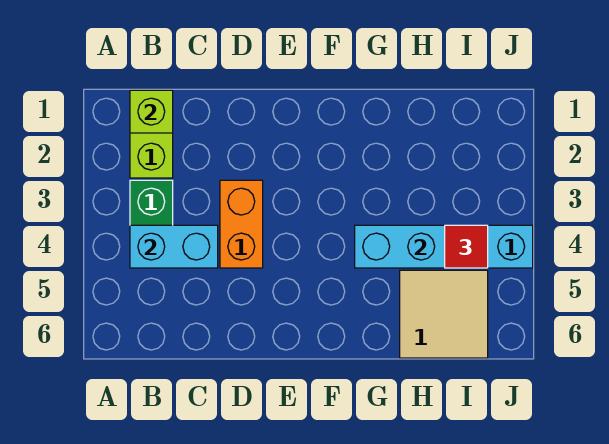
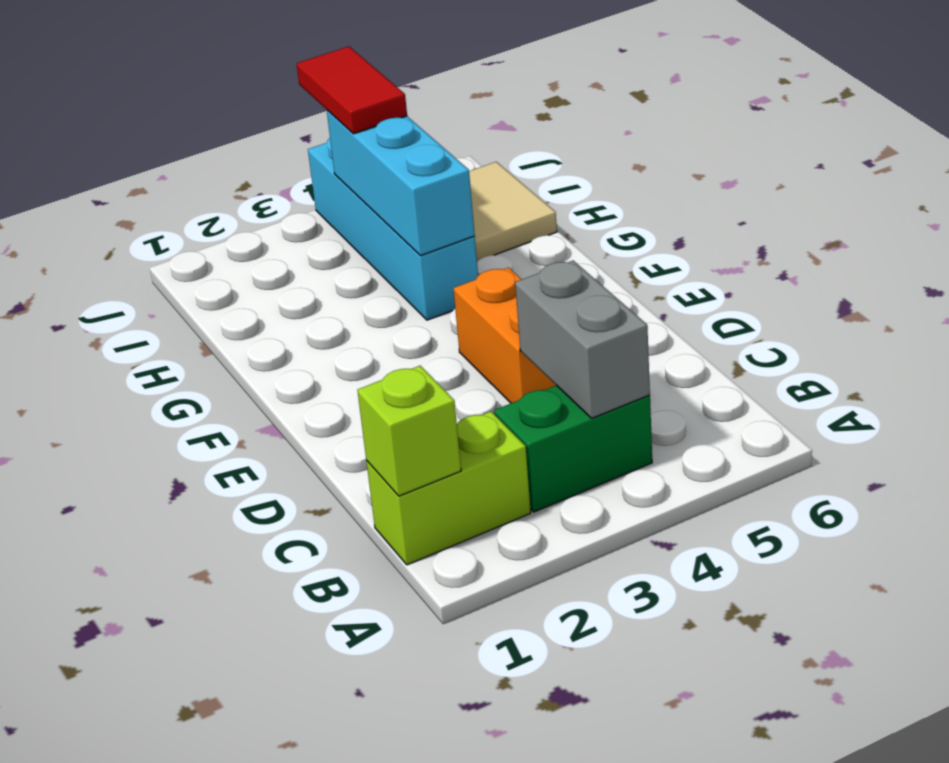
cyan brick B4:C4 level 2 -> grey brick B4:C4 level 2
orange brick D3:D4 level 1 -> orange brick D4:E4 level 1
red tile I4 level 3 -> red tile I4:J4 level 3

